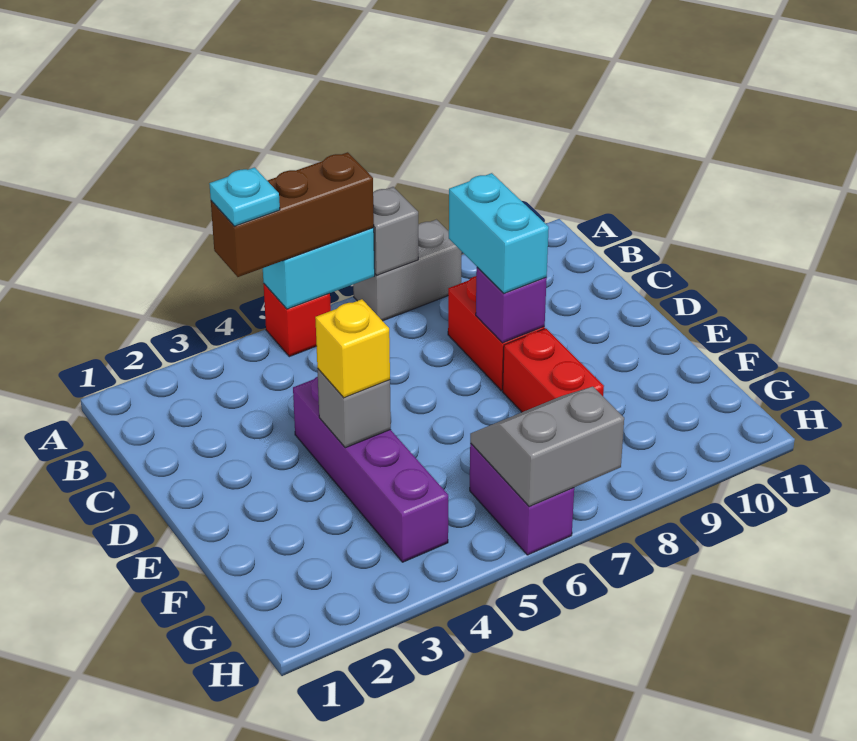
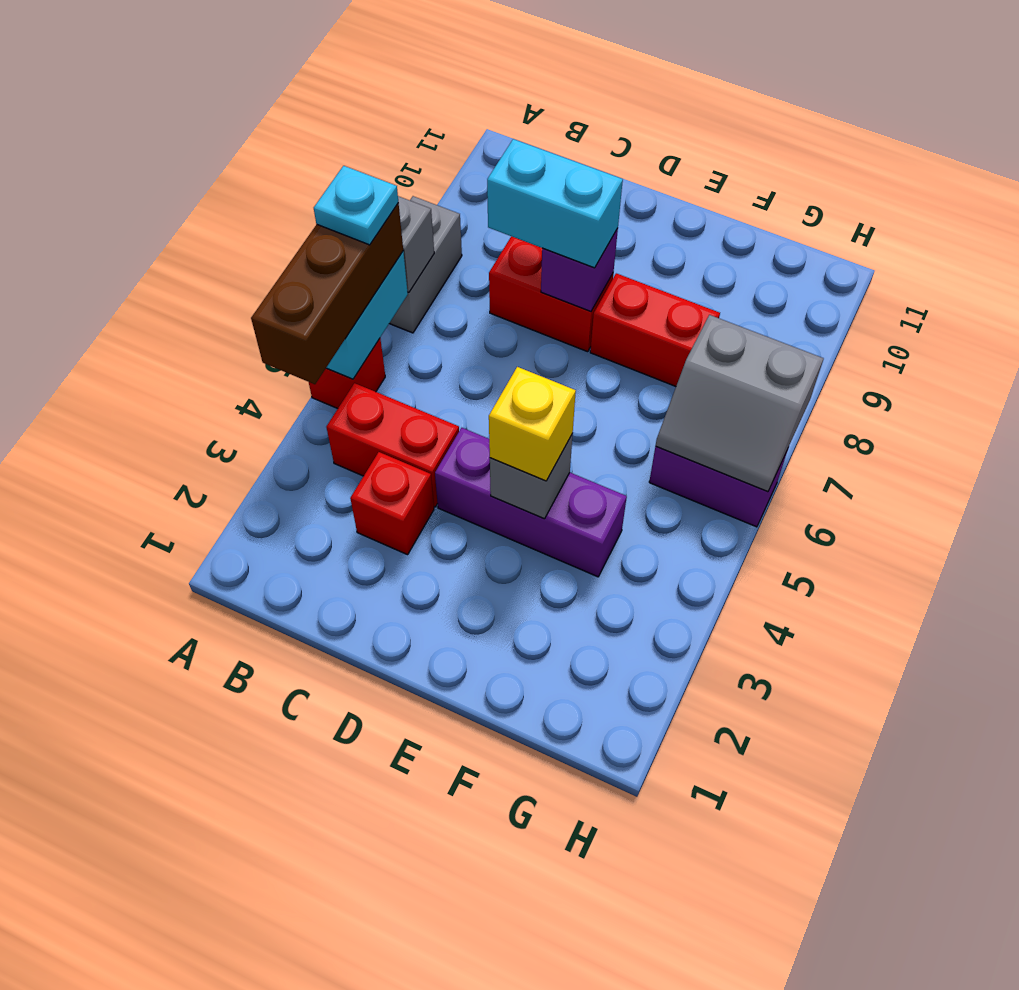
cyan plate A4 level 4 -> cyan plate A6 level 4
none -> red brick B4:C4 level 1
none -> red brick C3 level 1
purple brick D4:G4 level 1 -> purple brick D4:F4 level 1
grey slope G6:H7 level 2 top H -> grey slope G6:H7 level 2 top 7

